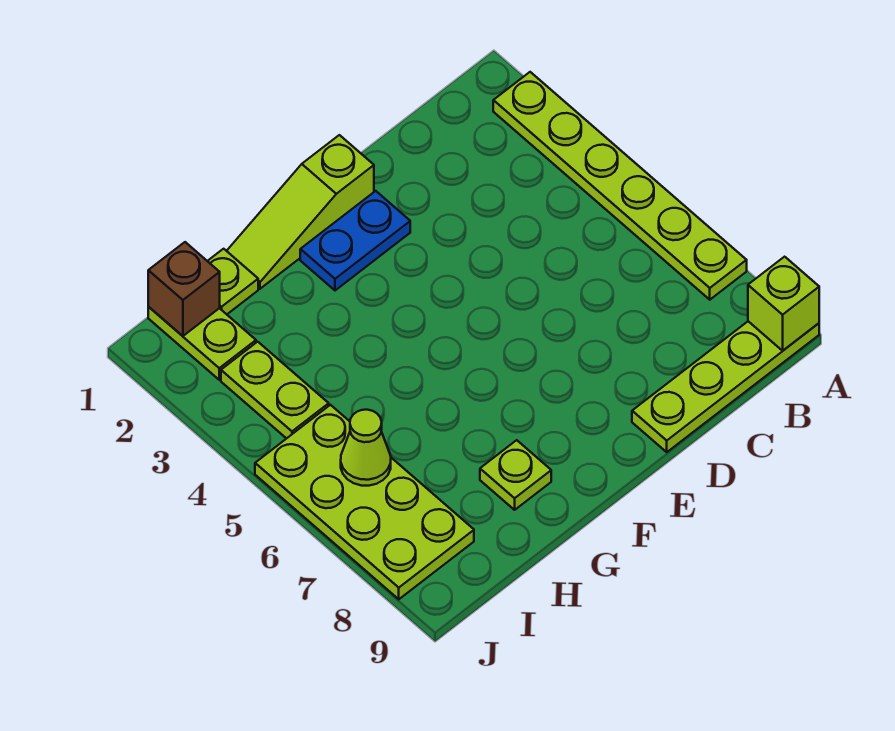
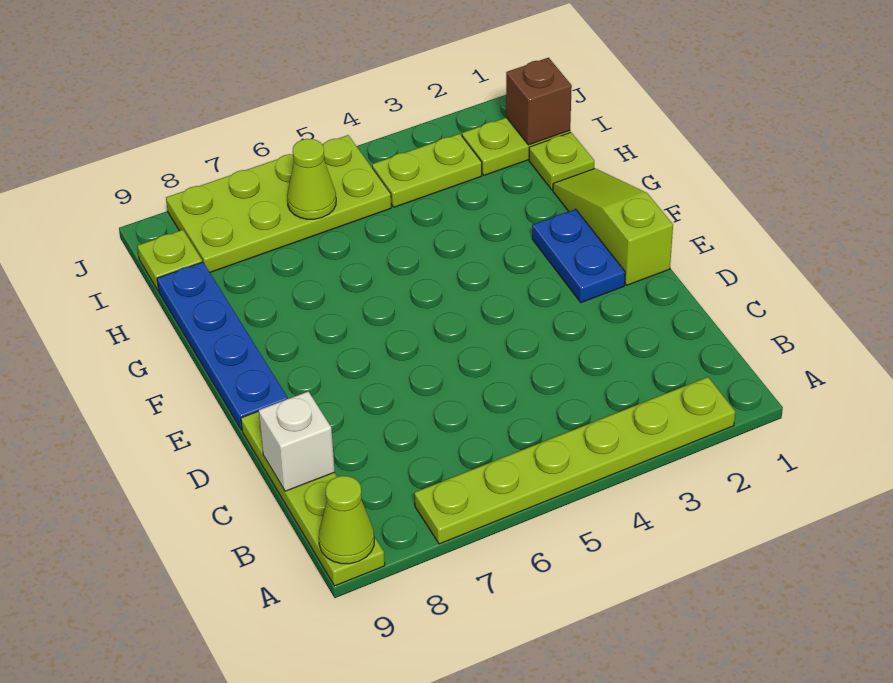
lime brick A9 level 2 -> lime cone A9 level 2
none -> white brick C9 level 2
none -> blue plate E9:H9 level 1
lime plate G8 level 1 -> lime plate I9 level 1

